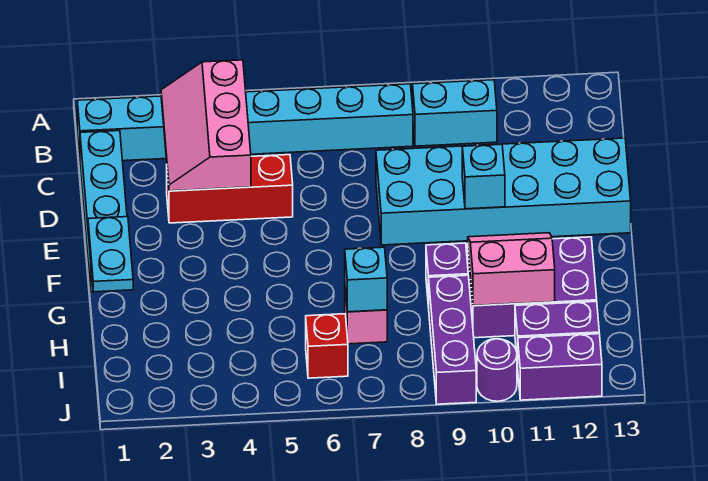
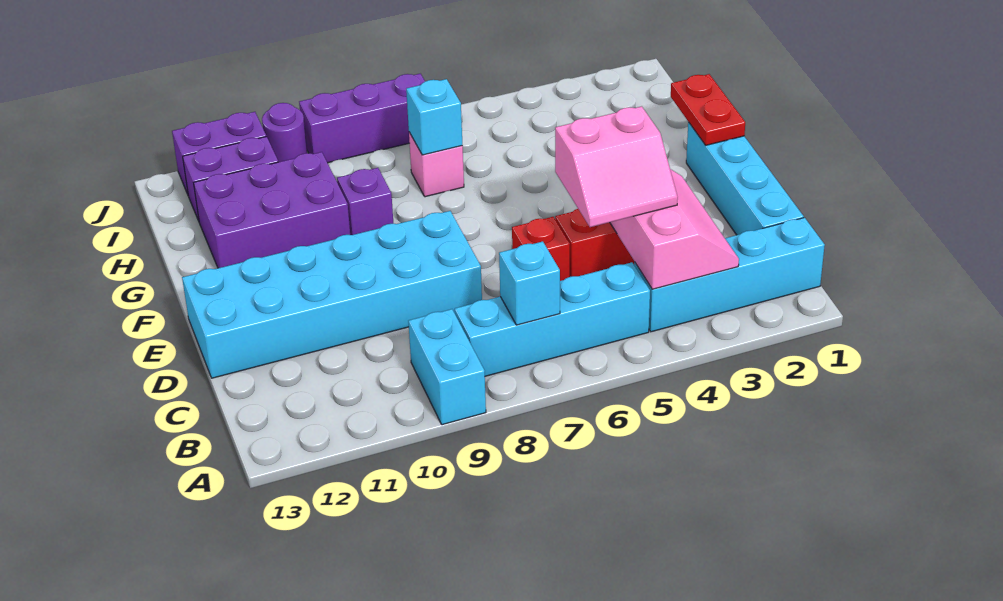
cyan brick B9:B10 level 1 -> cyan brick A9:B9 level 1
cyan brick E10 level 2 -> cyan brick B7 level 2
cyan plate F1:G1 level 2 -> red plate F1:G1 level 2
pink slope G10:H11 level 2 top H -> pink slope C4:D5 level 3 top D
purple brick H9:J9 level 1 -> purple brick J7:J9 level 1
red brick I6 level 1 -> red brick D6 level 1

